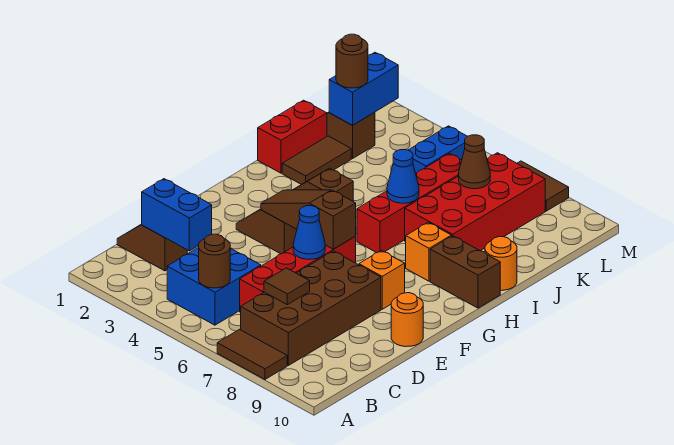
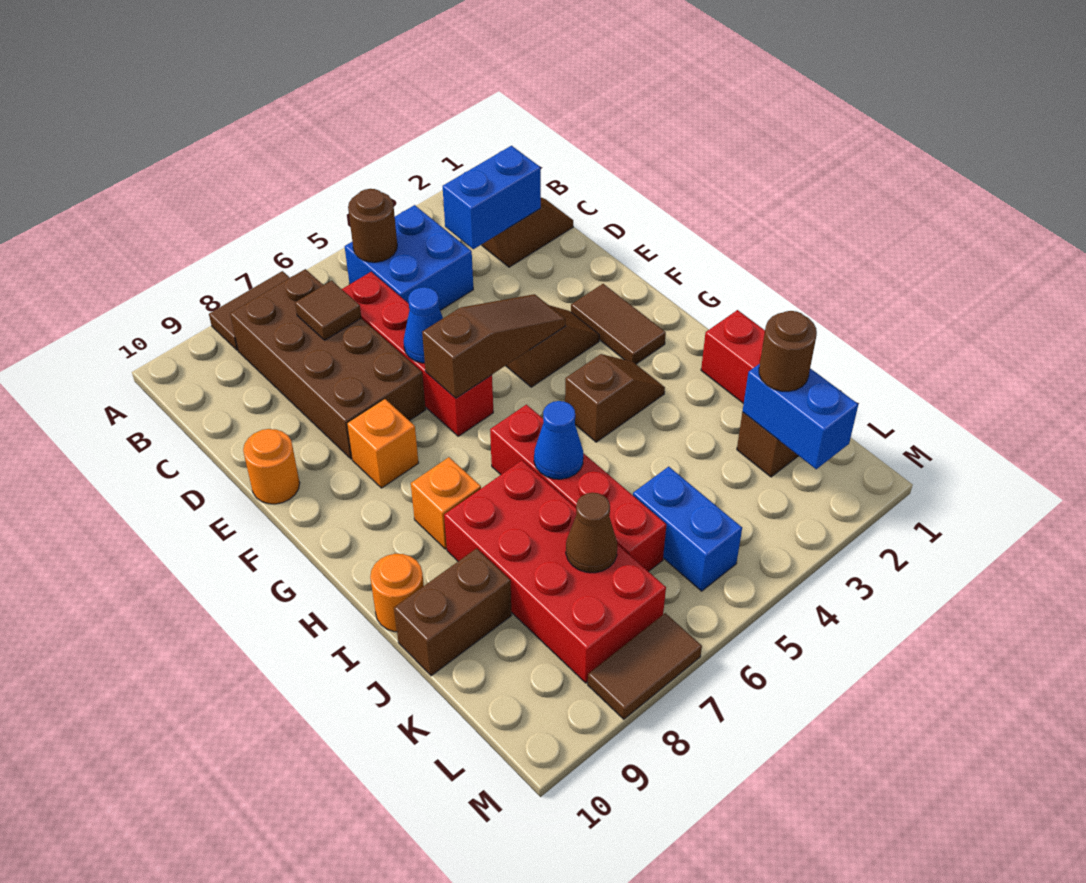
brown brick H9:H10 level 1 -> brown brick J9:J10 level 1
brown tile I2:J2 level 1 -> brown tile F2:G2 level 1

